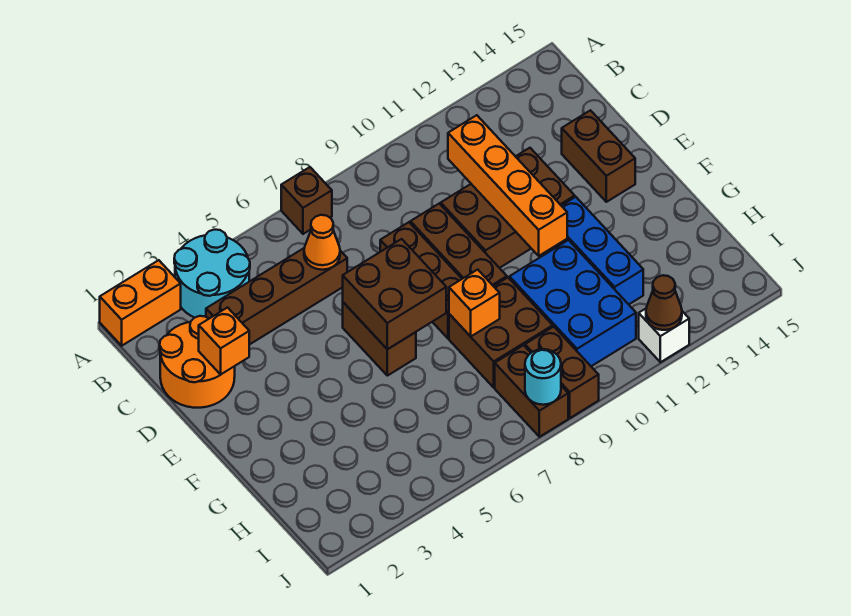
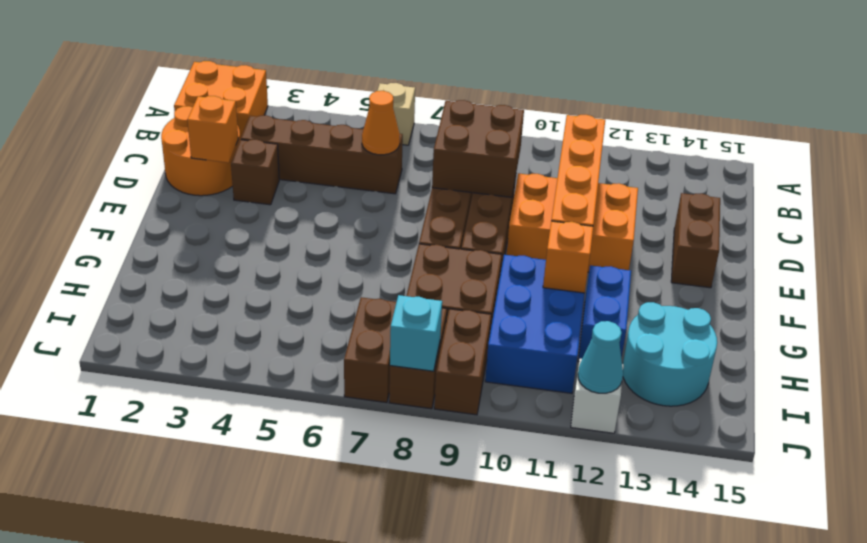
orange brick A1:A2 level 1 -> orange brick A1:B2 level 1
cyan round brick A3:B4 level 1 -> cyan round brick H13:I14 level 1
none -> tan brick A6 level 1
brown brick A7 level 1 -> brown brick D3 level 1
brown brick D10:E12 level 1 -> orange brick D10:E12 level 1
brown brick E6:F6 level 1 -> brown brick I7:J7 level 1
brown brick E6:F7 level 2 -> brown brick C8:D9 level 2
blue brick F12:H12 level 1 -> blue brick G12:H12 level 1
orange brick G8 level 2 -> orange brick G11 level 2
cyan round brick J8 level 2 -> cyan brick J8 level 2
brown cone J12 level 2 -> cyan cone J12 level 2

